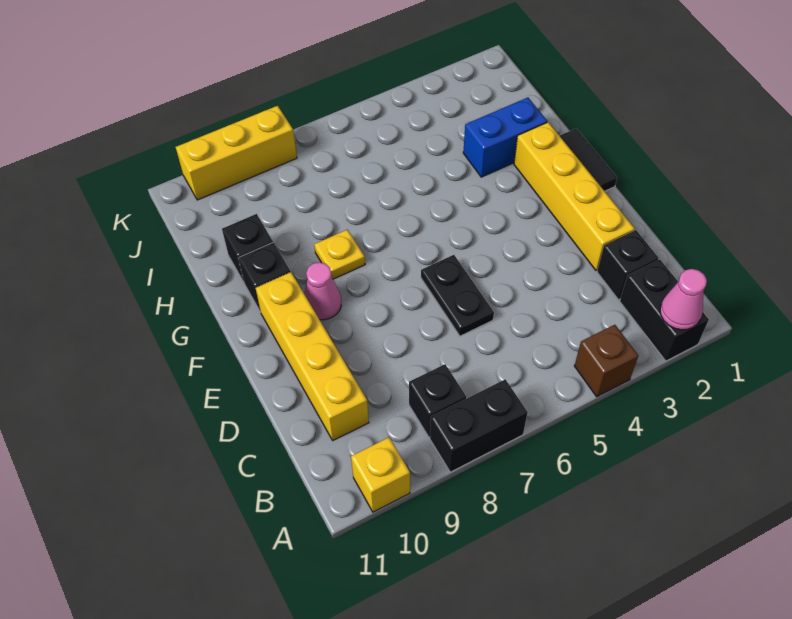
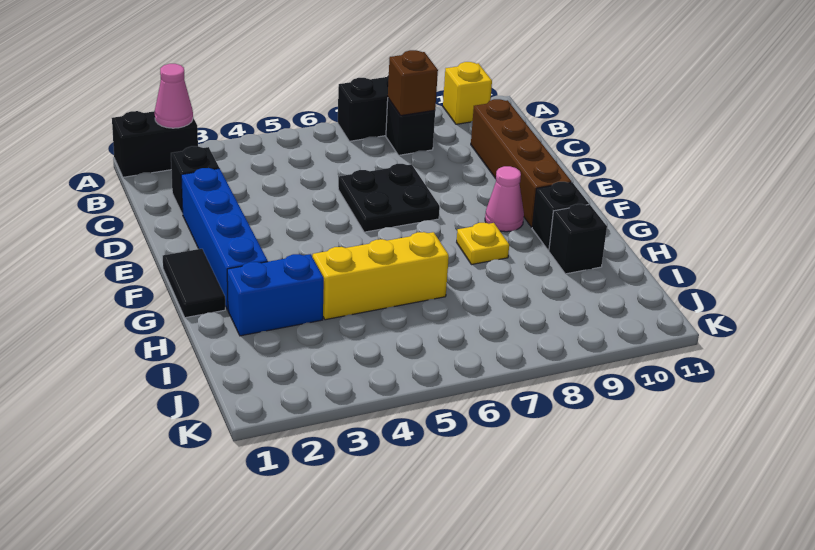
black brick A2:B2 level 1 -> black brick A1:A2 level 1
brown brick A4 level 1 -> brown brick B8 level 2
yellow brick C10:F10 level 1 -> brown brick C10:F10 level 1
yellow brick D2:G2 level 1 -> blue brick D2:G2 level 1
black plate D6:E6 level 1 -> black plate D6:E7 level 1
yellow brick K8:K10 level 1 -> yellow brick H4:H6 level 1

